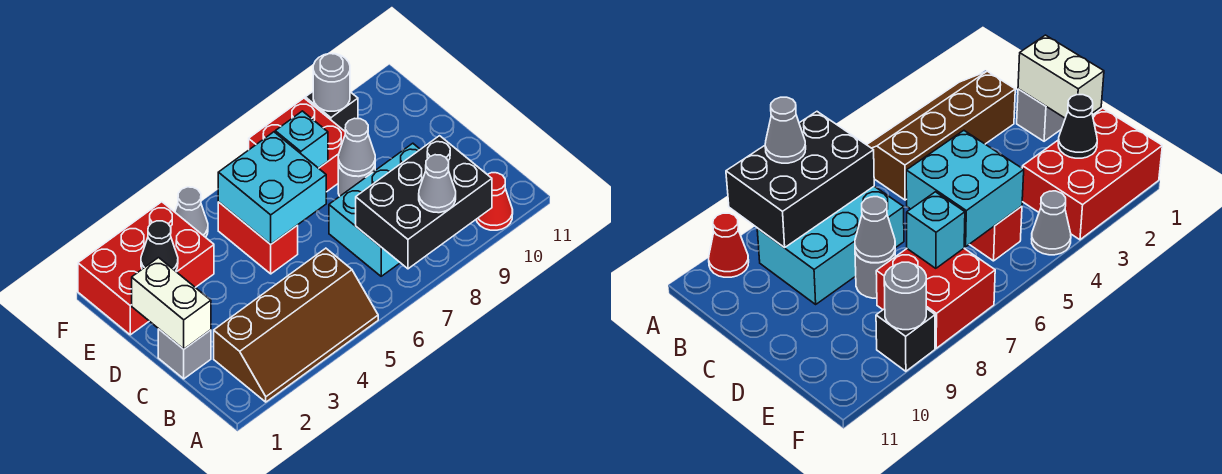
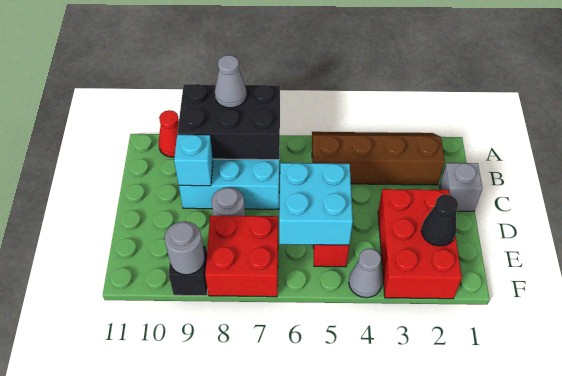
white brick C1:D1 level 2 -> none
grey cone D8 level 2 -> none
red brick E1:F3 level 1 -> red brick D2:F3 level 1
cyan brick E7 level 2 -> cyan brick C9 level 2

